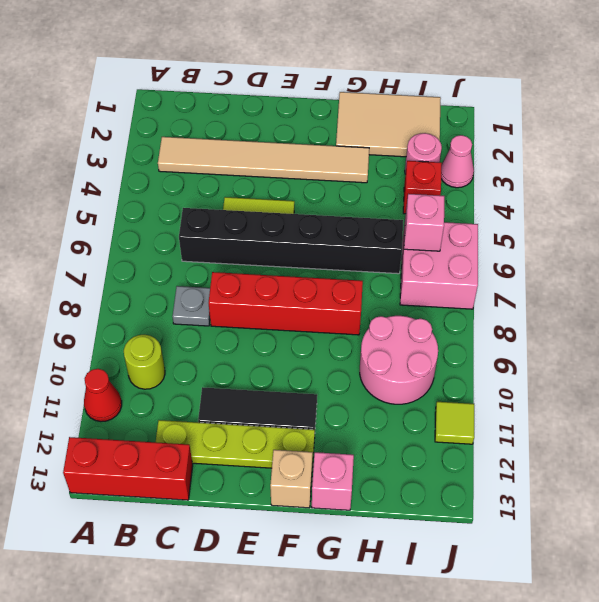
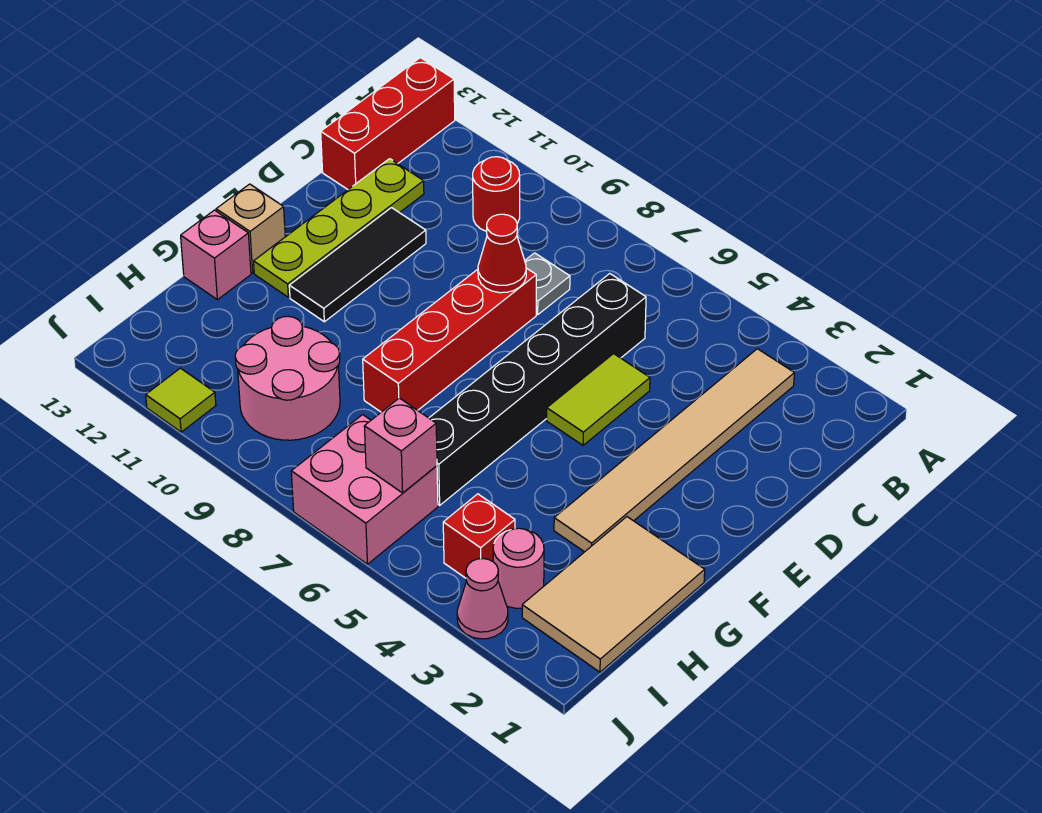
red cone A11 level 1 -> red cone D8 level 2
lime round brick B10 level 1 -> red round brick B10 level 1

